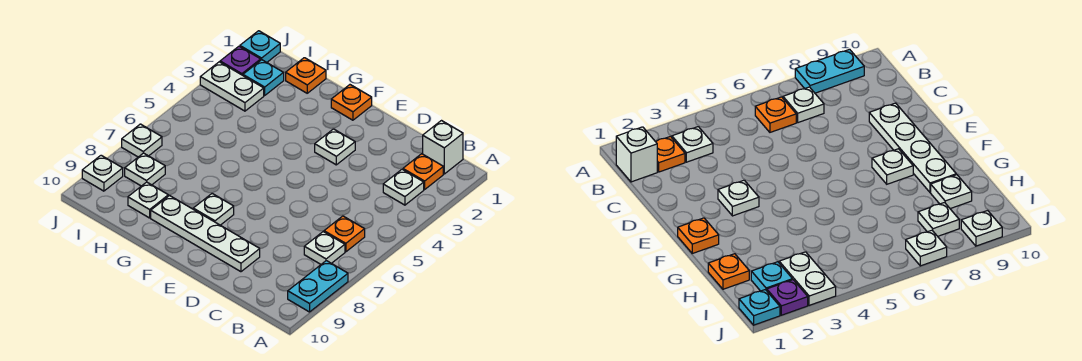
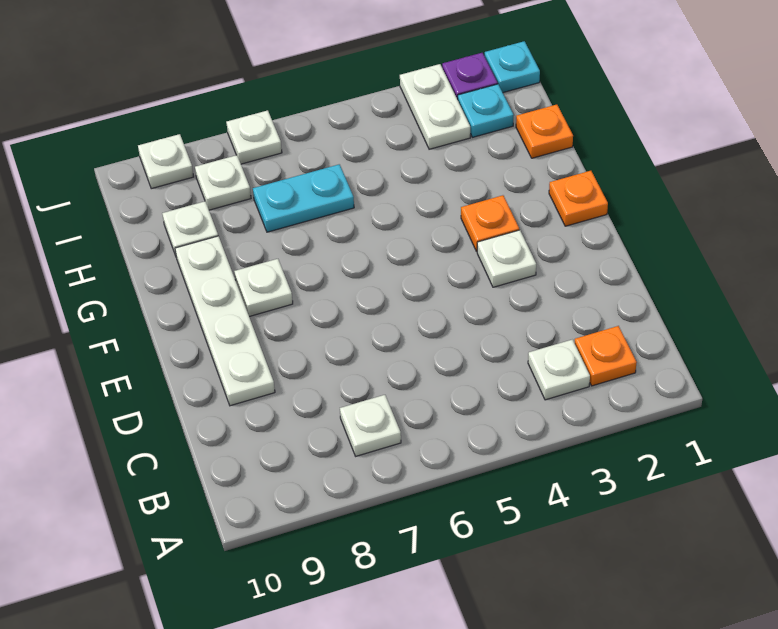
cyan plate A8:A9 level 1 -> cyan plate H6:H7 level 1
white brick B1 level 1 -> none
orange plate B6 level 1 -> orange plate F3 level 1

